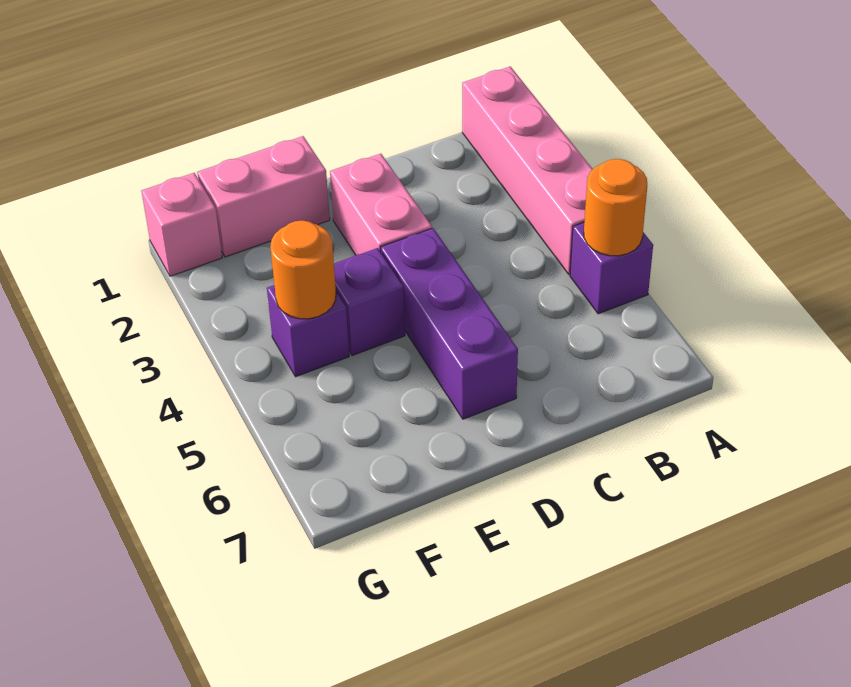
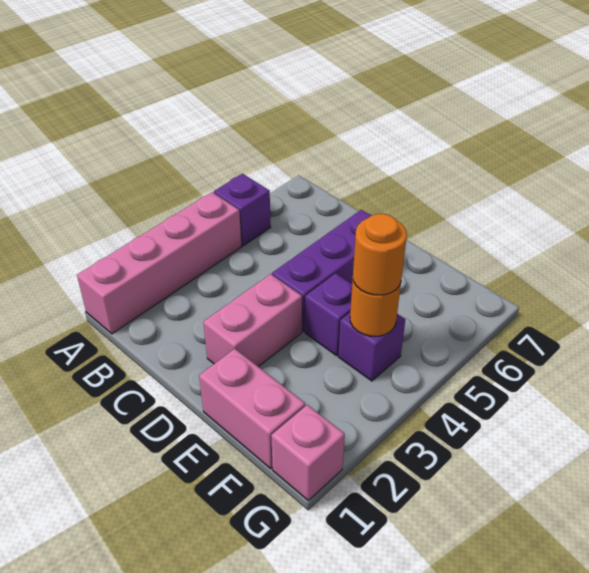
orange round brick A5 level 2 -> orange round brick F4 level 3

